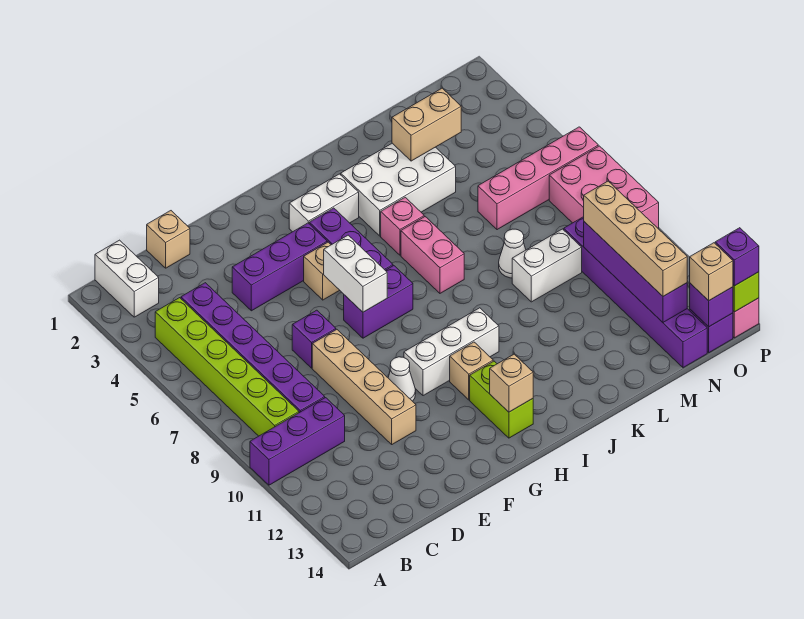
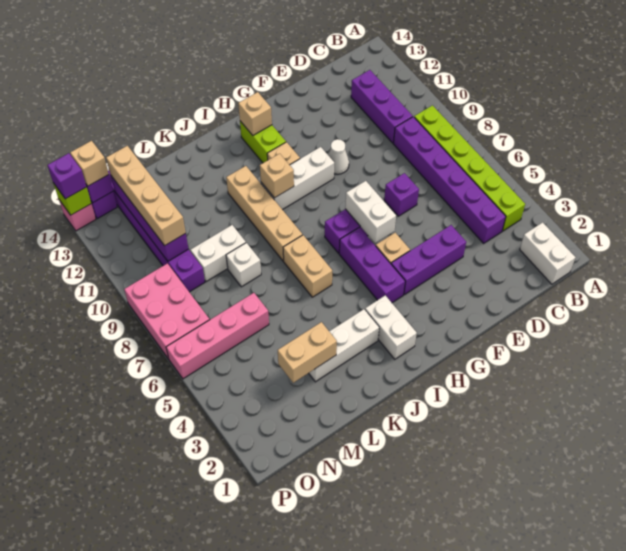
purple brick A10:C10 level 1 -> purple brick C10:C12 level 1
tan brick D1 level 1 -> tan brick I10 level 2
tan brick E8:E11 level 1 -> tan brick J8:J11 level 1
white brick H3:I3 level 1 -> white brick I2:I3 level 1
white brick J3:L4 level 1 -> white brick J3:L3 level 1
pink brick J5 level 1 -> none
pink brick J6:J7 level 1 -> tan brick J6:J7 level 1
white cone L8 level 1 -> white brick L8 level 1

